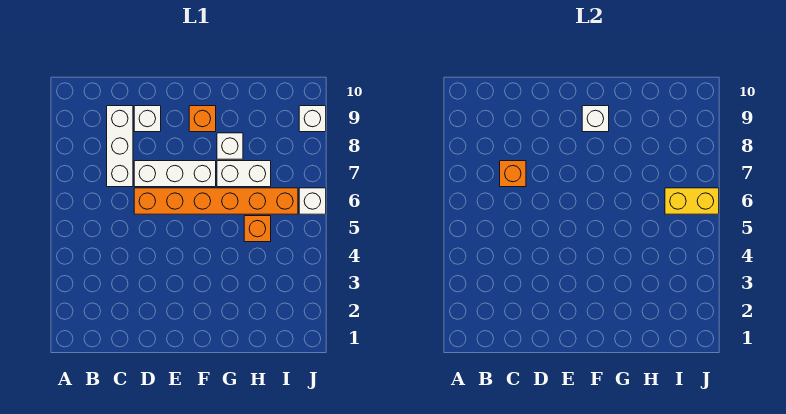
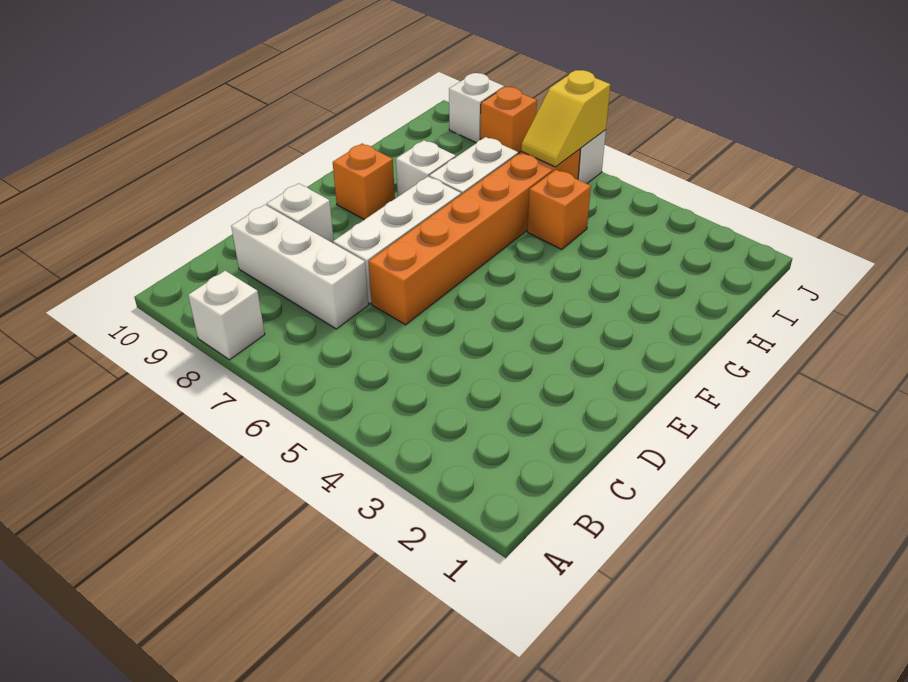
orange brick C7 level 2 -> orange brick J8 level 1
white brick F9 level 2 -> white brick A8 level 1
yellow brick I6:J6 level 2 -> yellow slope I6:J6 level 2 top J

